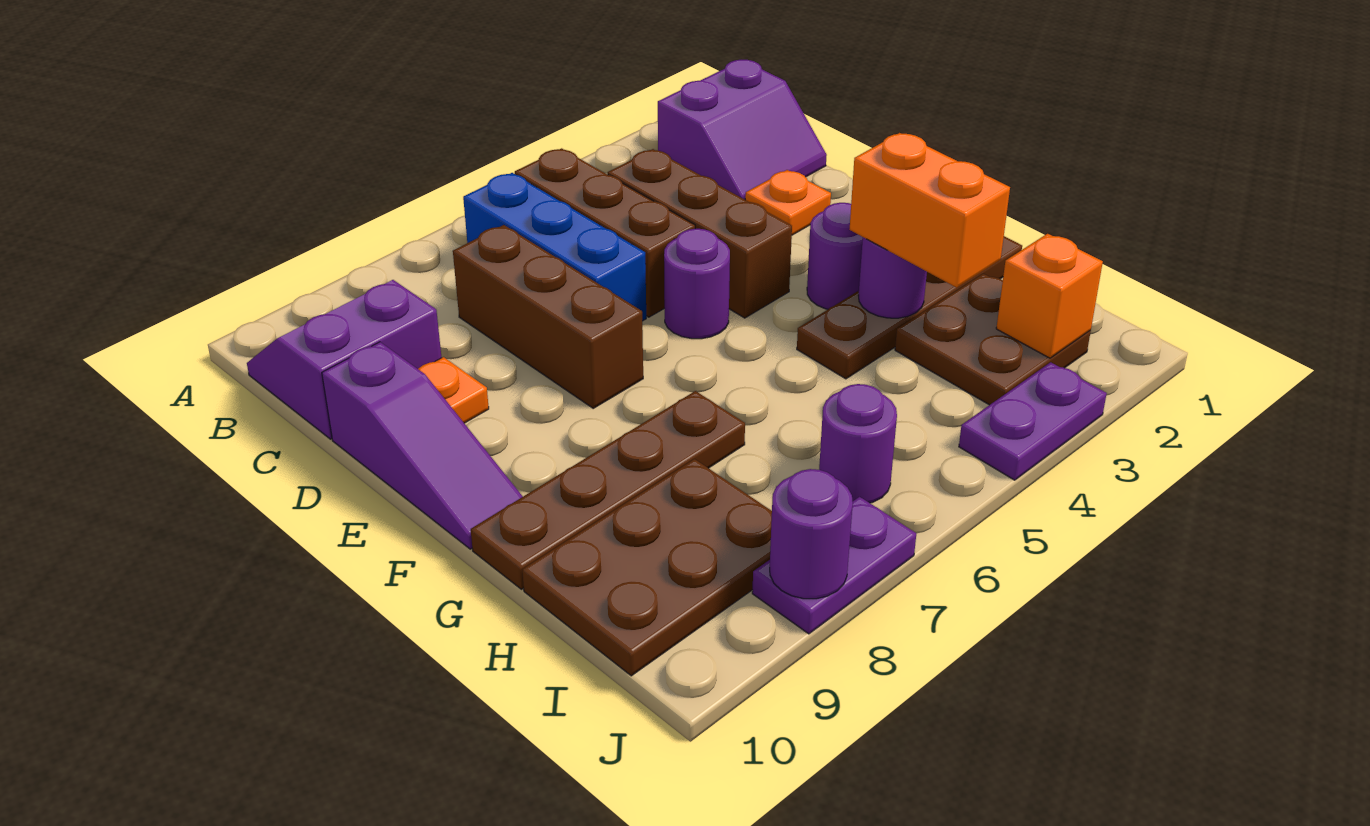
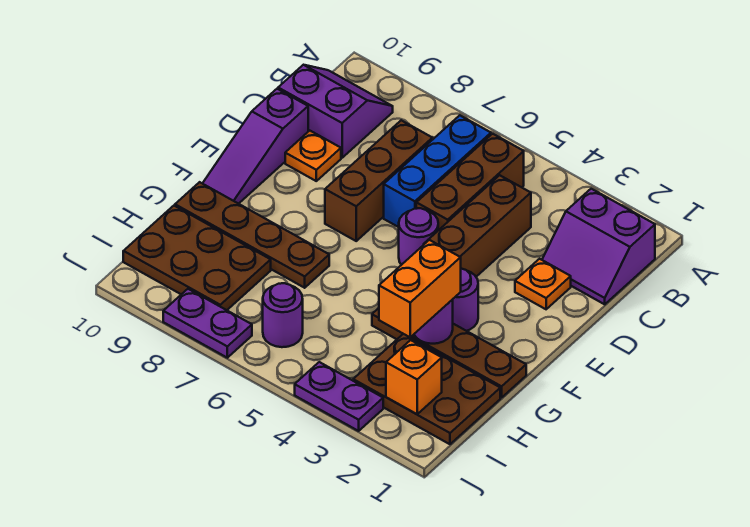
brown plate H2:I3 level 1 -> brown plate H1:I3 level 1
purple round brick J8 level 2 -> none

